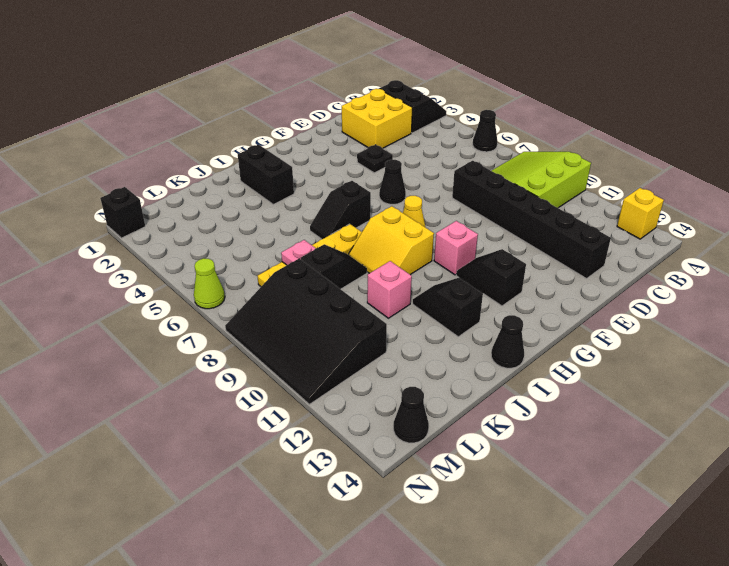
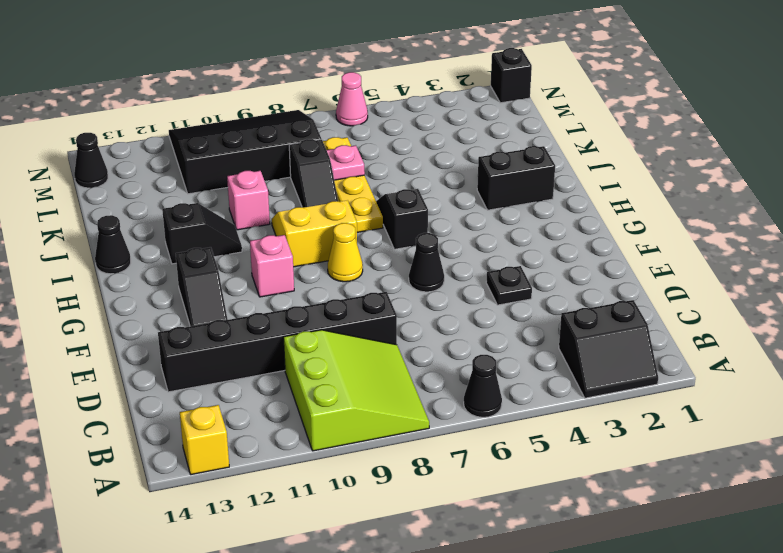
yellow brick C2:D3 level 1 -> none
black slope G11:G12 level 1 top 12 -> black slope F12:G12 level 1 top G
lime cone N6 level 1 -> pink cone N6 level 1

